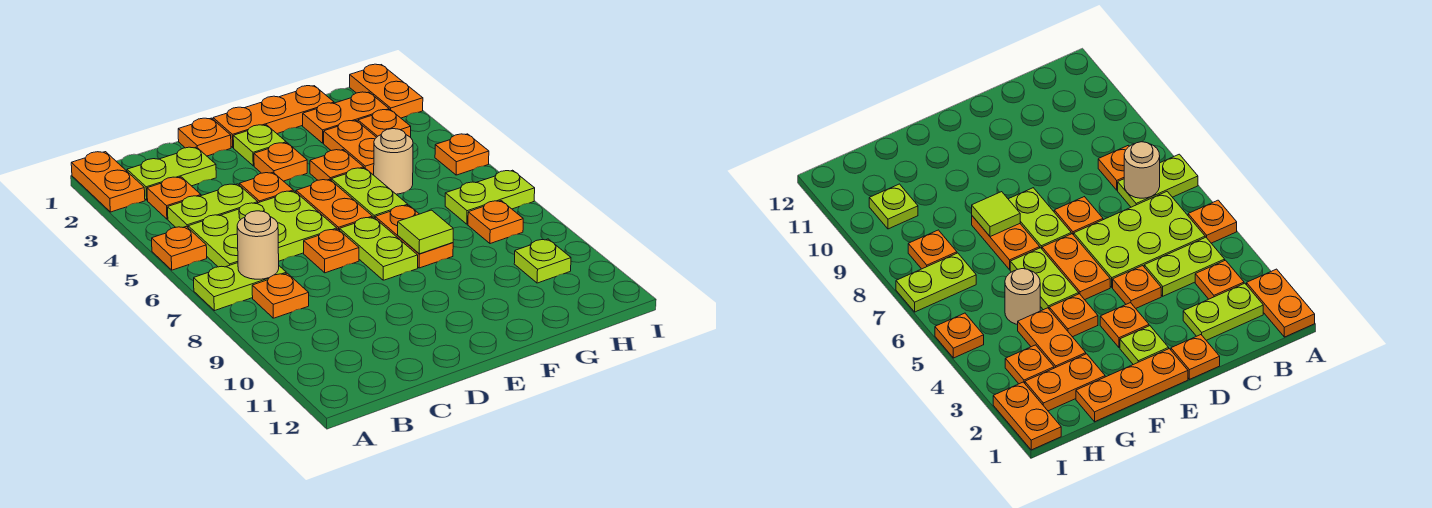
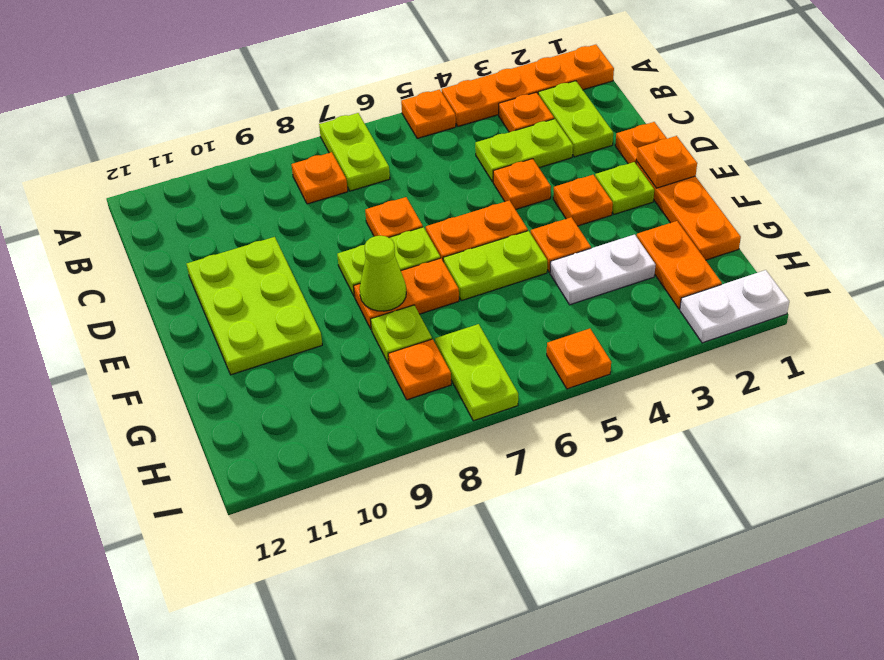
orange plate A1:A2 level 1 -> orange plate A1:A4 level 1
lime plate B4:C4 level 1 -> lime plate C3:C4 level 1
lime plate B5:D6 level 1 -> lime plate D10:F11 level 1
tan round brick B7 level 2 -> none
lime tile F8 level 2 -> lime cone F8 level 2
orange plate G3:G4 level 1 -> white plate G3:G4 level 1
tan round brick G5 level 1 -> none
orange plate H3 level 1 -> orange plate E1 level 2
lime plate H10 level 1 -> lime plate G8 level 1
orange plate I1:I2 level 1 -> white plate I1:I2 level 1

